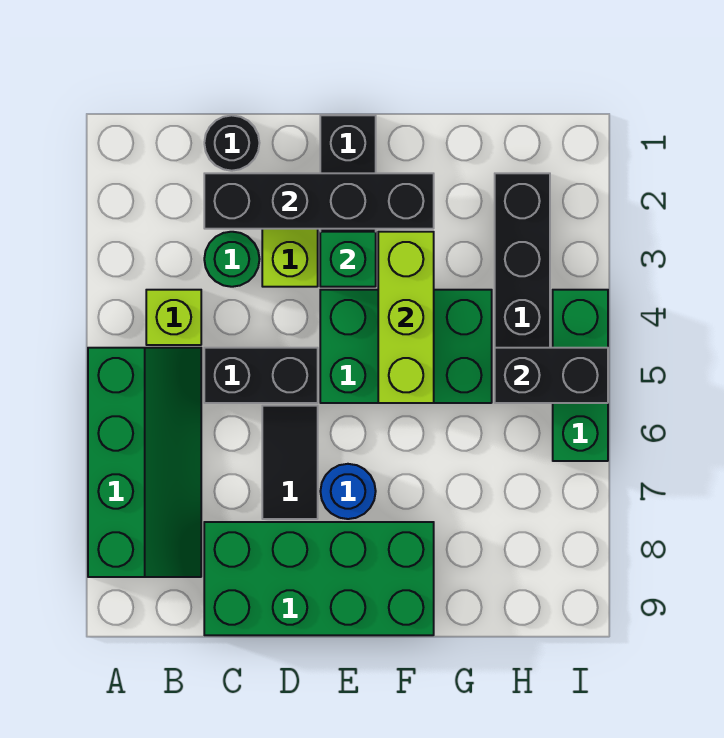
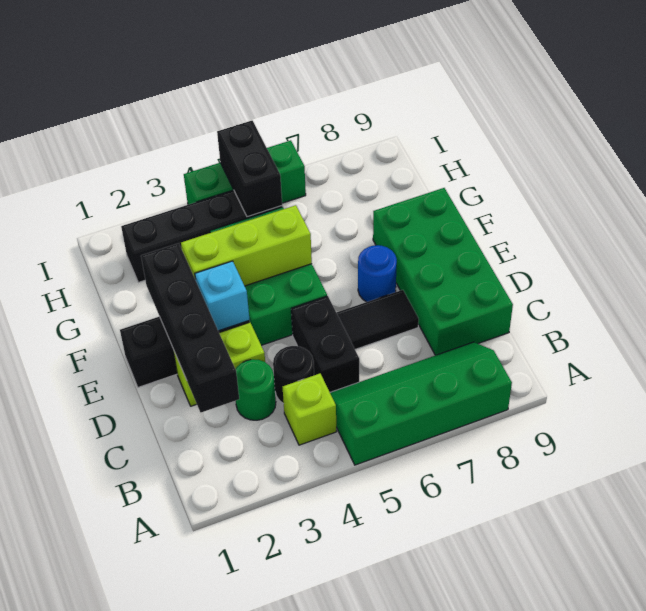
black round brick C1 level 1 -> black round brick C4 level 1
green brick E3 level 2 -> cyan brick E3 level 2

